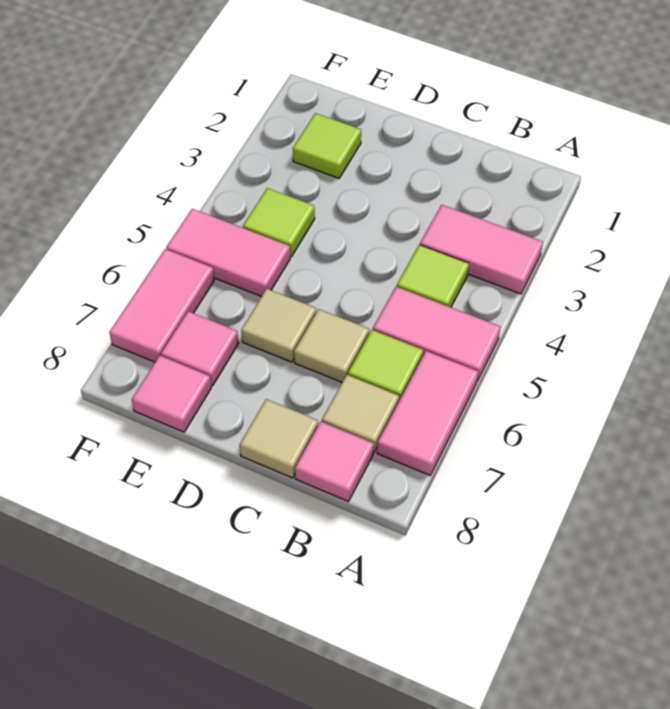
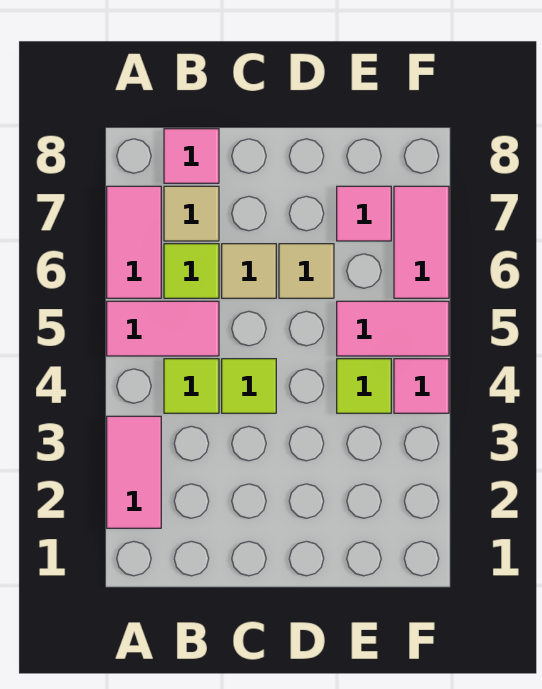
pink tile A3:B3 level 1 -> pink tile A2:A3 level 1
tan tile C8 level 1 -> none
lime tile E2 level 1 -> lime tile C4 level 1
pink tile E8 level 1 -> pink tile F4 level 1

